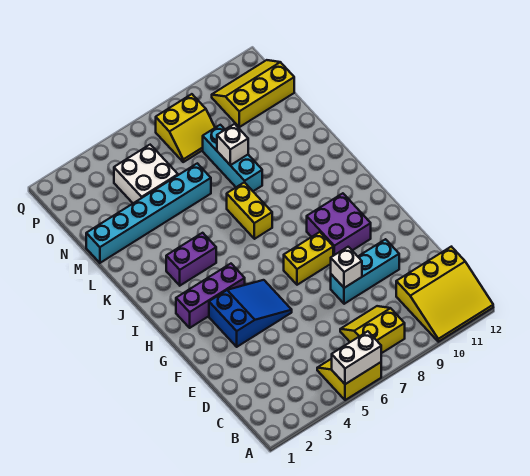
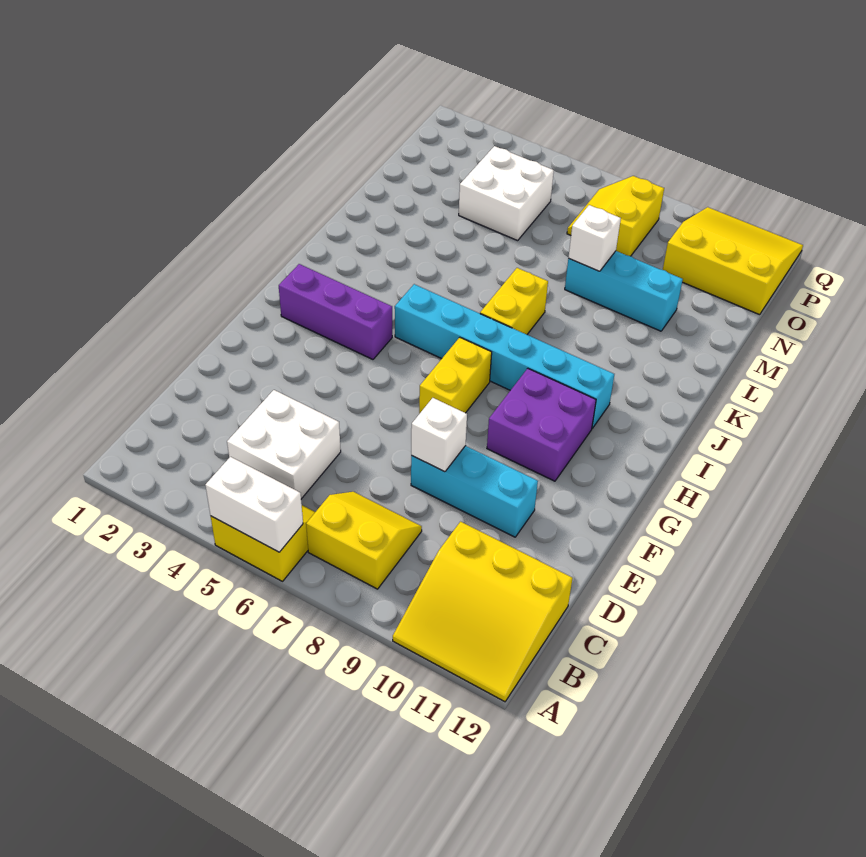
none -> white brick C4:D5 level 1
blue slope F3:G5 level 1 top 3 -> none
yellow brick G7:G8 level 1 -> yellow brick G7:H7 level 1
purple brick J3:J4 level 1 -> none
cyan brick L8:N8 level 1 -> cyan brick M8:M10 level 1
cyan brick M1:M6 level 1 -> cyan brick I5:I10 level 1
yellow slope O7:P8 level 1 top P -> yellow slope O7:P8 level 1 top 8
yellow slope O10:P12 level 1 top O -> yellow slope O10:Q12 level 1 top O

